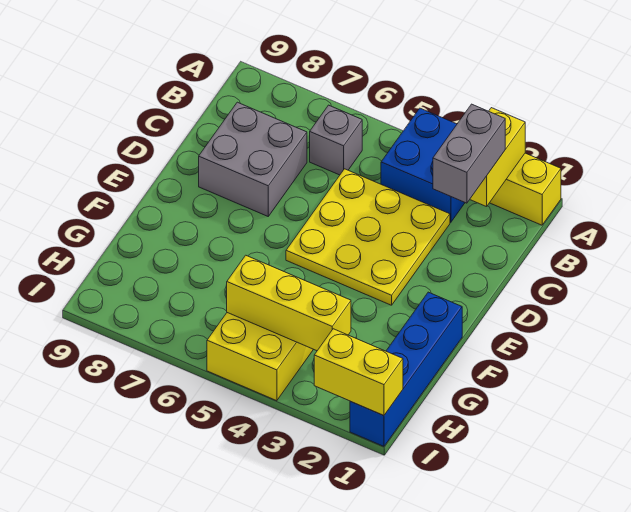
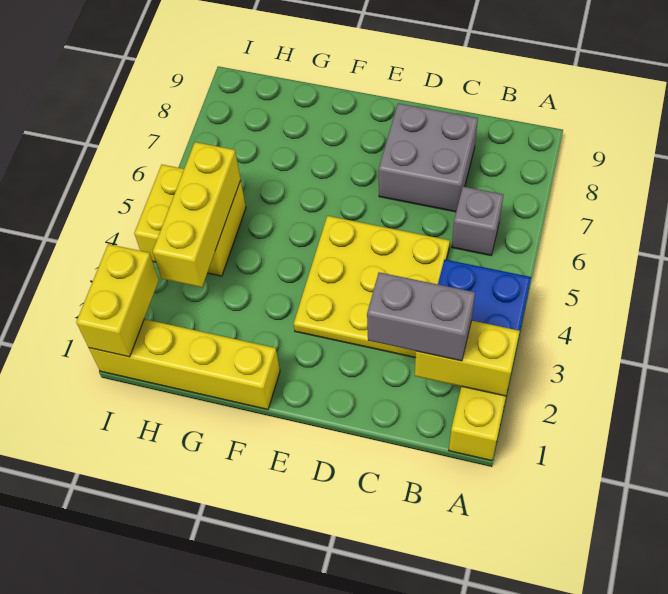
blue brick F1:I1 level 1 -> yellow brick F1:I1 level 1

